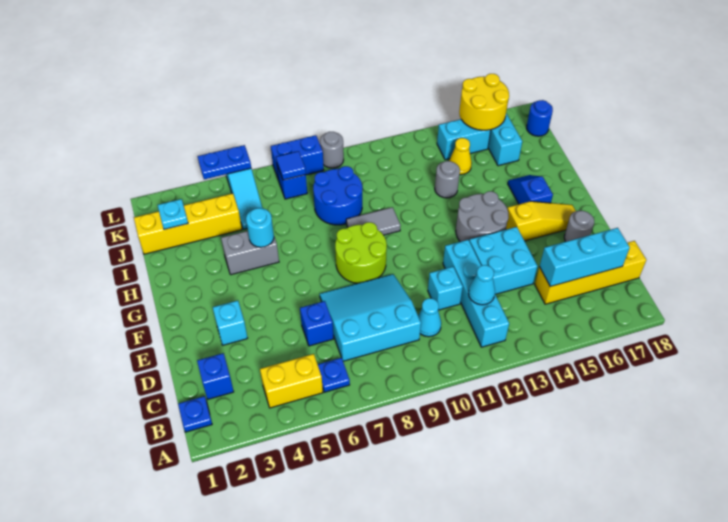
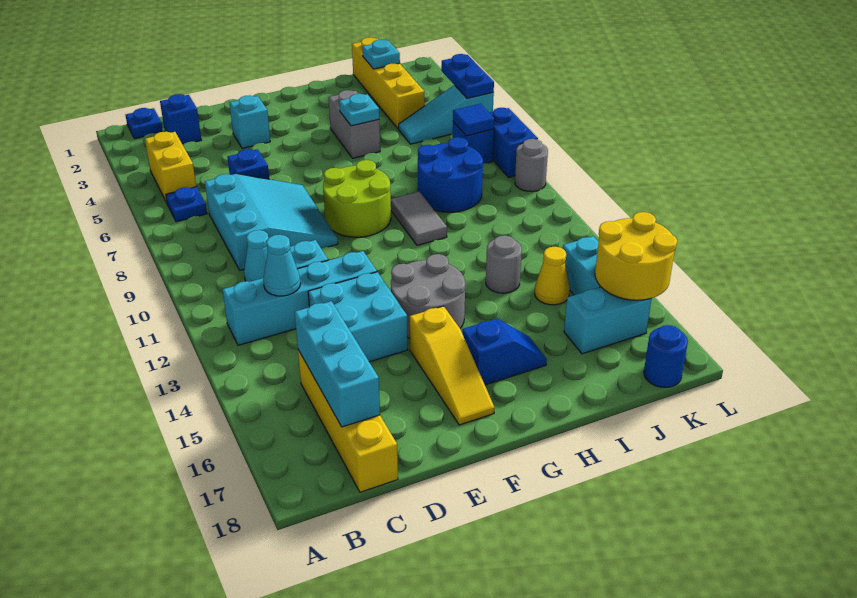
grey round brick E17 level 1 -> none
cyan round brick H5 level 2 -> cyan plate H5 level 2

